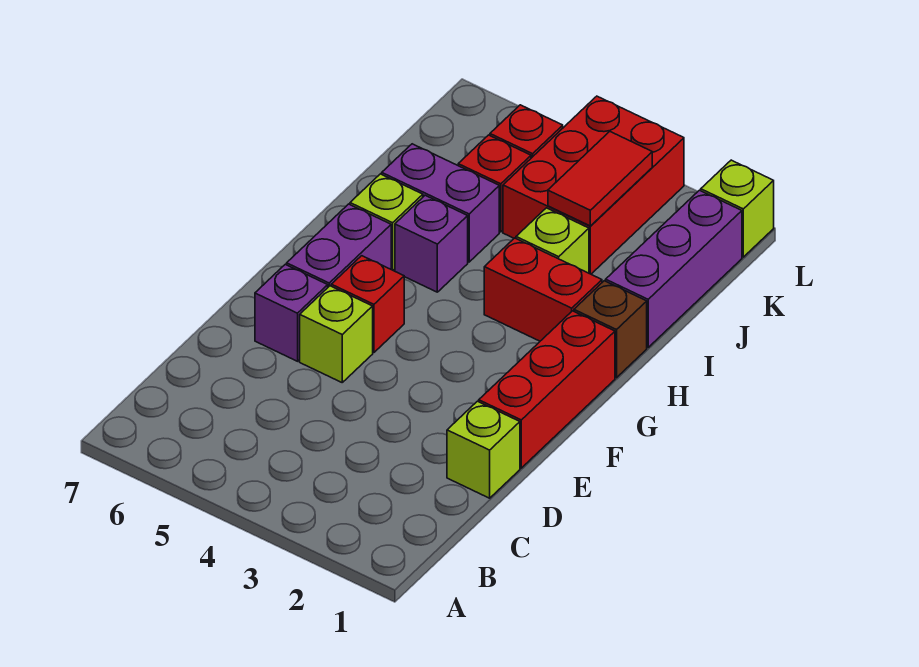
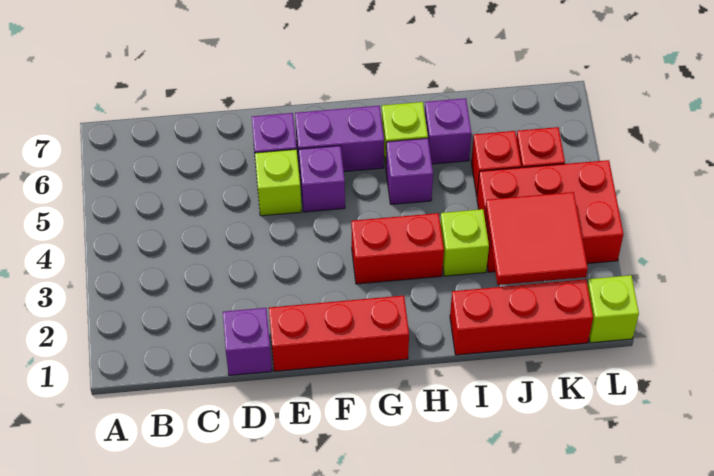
lime brick D1 level 1 -> purple brick D1 level 1
red brick F5 level 1 -> purple brick F5 level 1
brown brick H1 level 1 -> none
red brick H2:H3 level 1 -> red brick G3:H3 level 1
purple brick I1:K1 level 1 -> red brick I1:K1 level 1
purple brick I5:I6 level 1 -> purple brick I6 level 1
red tile J3:K3 level 2 -> red tile J2:K3 level 2

